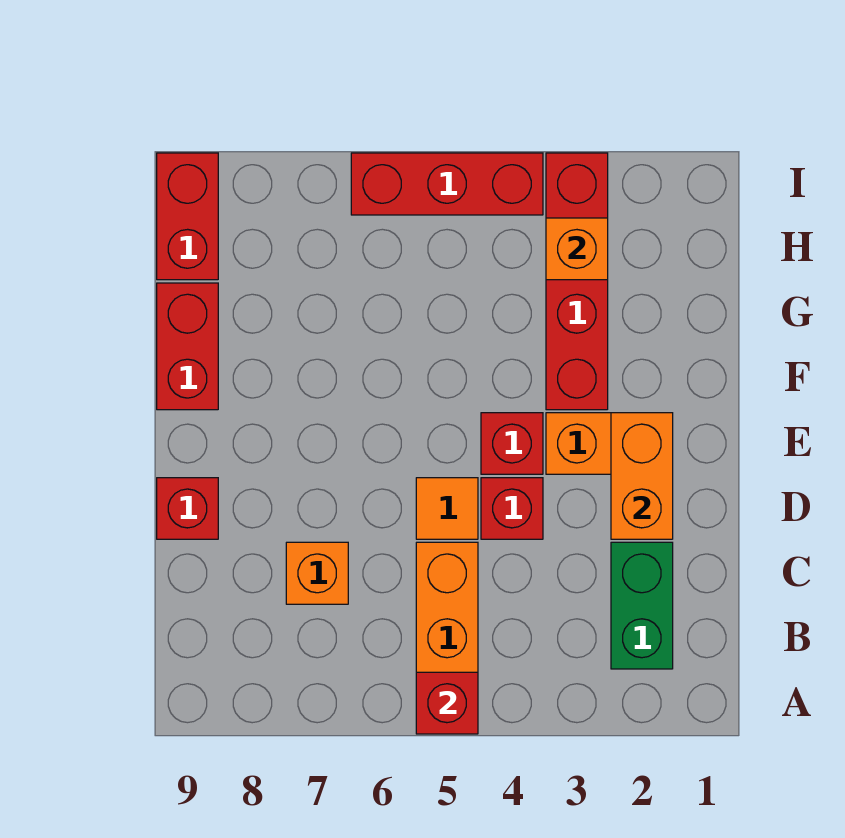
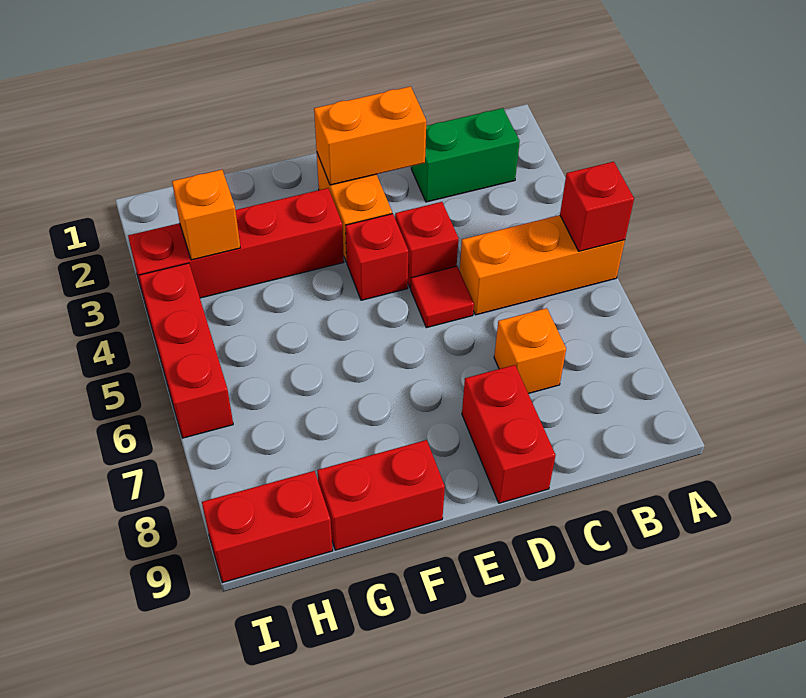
orange tile D5 level 1 -> red tile D5 level 1
red brick D9 level 1 -> red brick D8:D9 level 1

